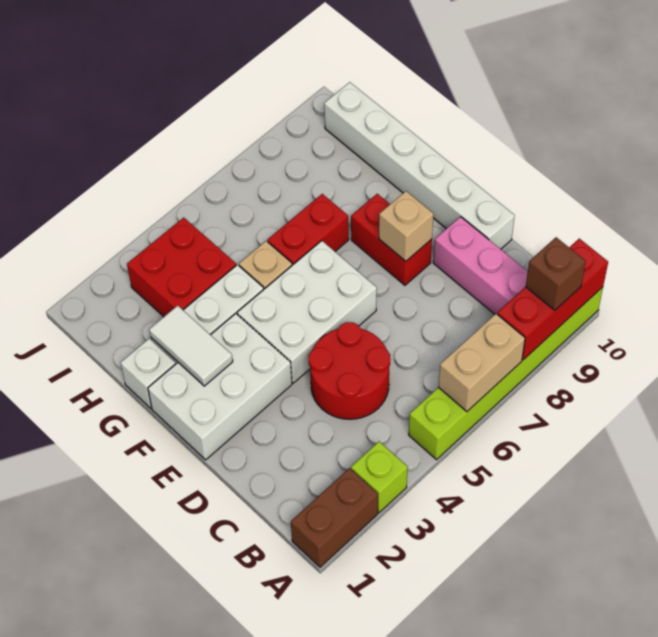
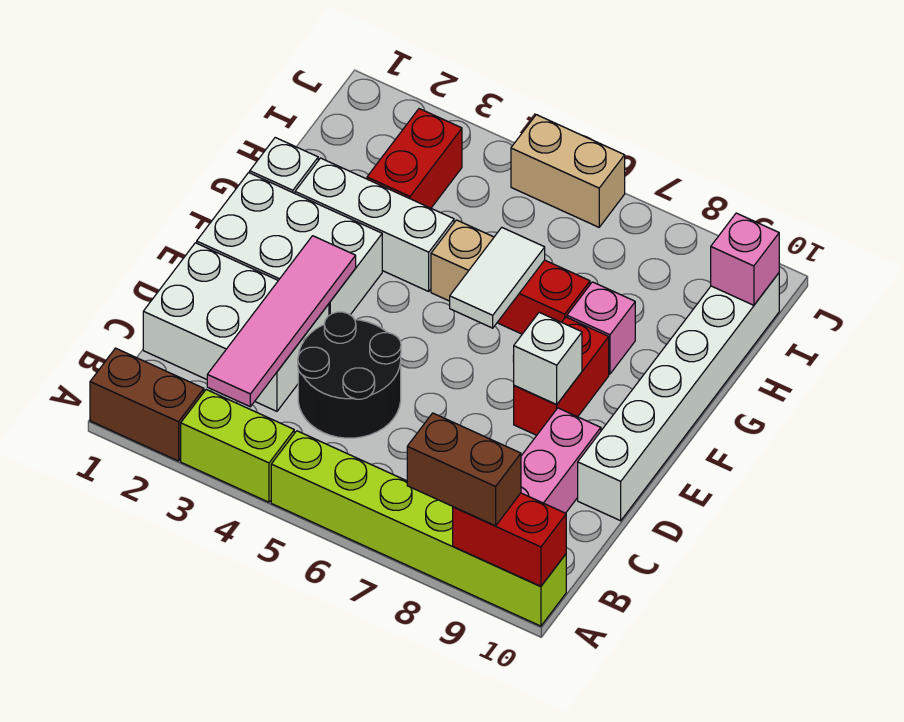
lime brick A3 level 1 -> lime brick A3:A4 level 1
tan brick A6:A7 level 2 -> tan brick J5:J6 level 1
red brick A8:A10 level 2 -> red brick A9:A10 level 2
brown brick A9 level 3 -> brown brick A8:A9 level 3
none -> pink tile B3:E3 level 2
red round brick C4:D5 level 1 -> black round brick C4:D5 level 1
white brick E4:F6 level 1 -> white brick C1:D3 level 1
tan brick E8 level 2 -> white brick E8 level 2
white tile F2:G2 level 2 -> white tile F6:G6 level 2
none -> pink brick G8 level 1
red brick H3:I4 level 1 -> red brick H3:I3 level 1
none -> pink brick I10 level 2

